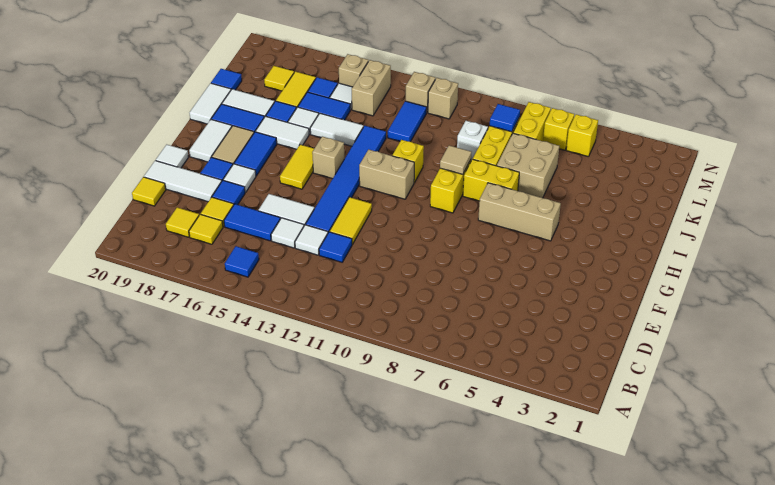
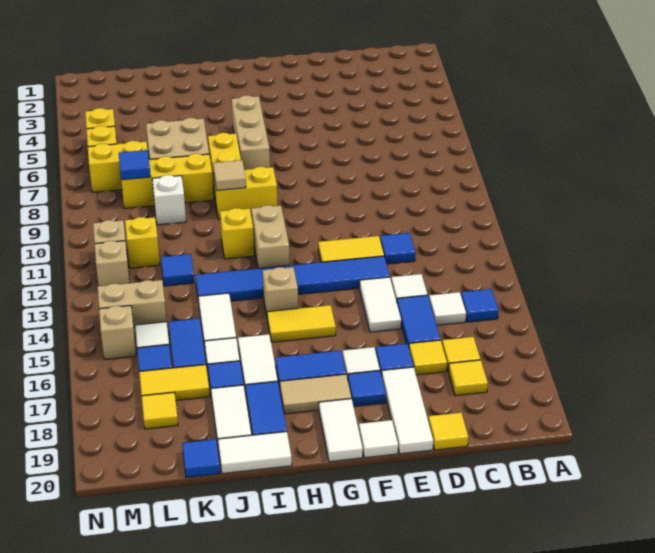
white tile D13 level 1 -> white tile C15 level 1
white tile G19:H19 level 1 -> white tile G19:G20 level 1
blue tile K12:L12 level 1 -> blue tile K12 level 1
none -> yellow brick L11 level 1

